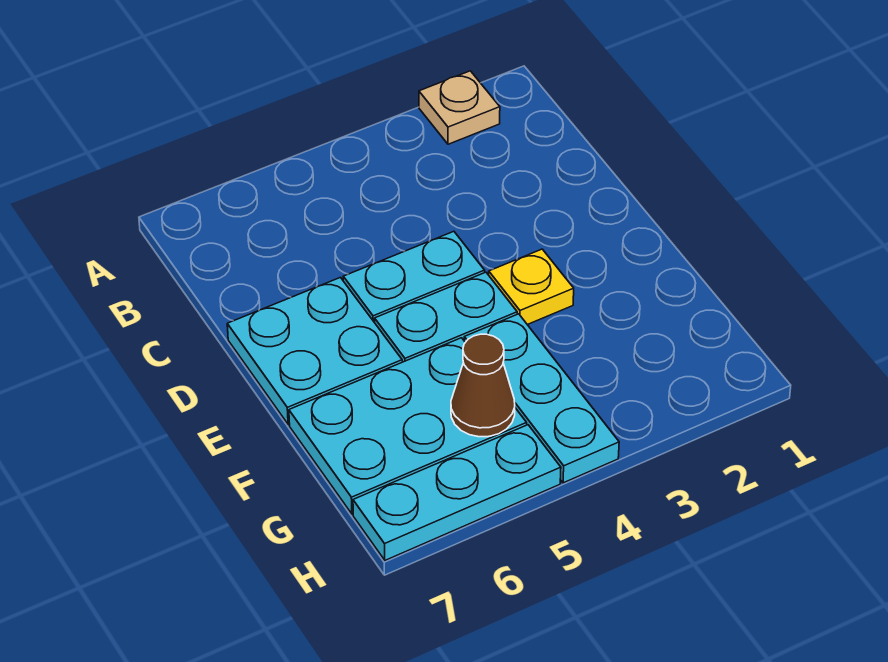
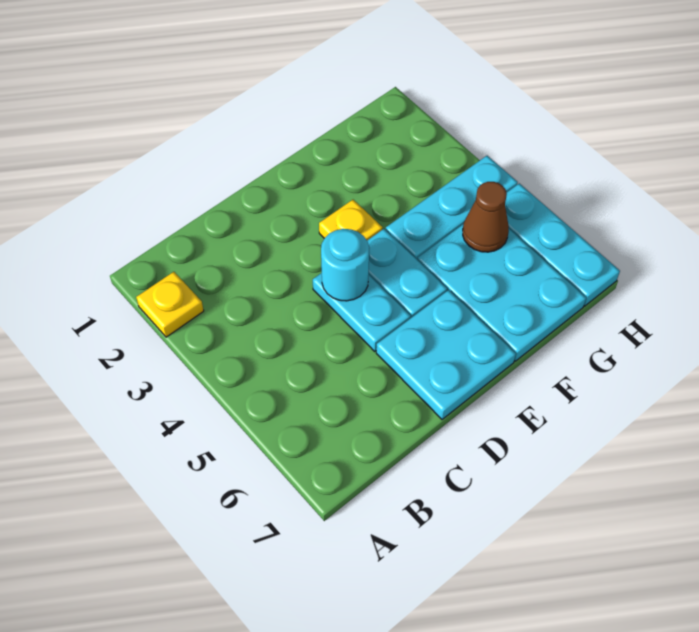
tan plate A2 level 1 -> yellow plate A2 level 1
none -> cyan round brick D4 level 2

